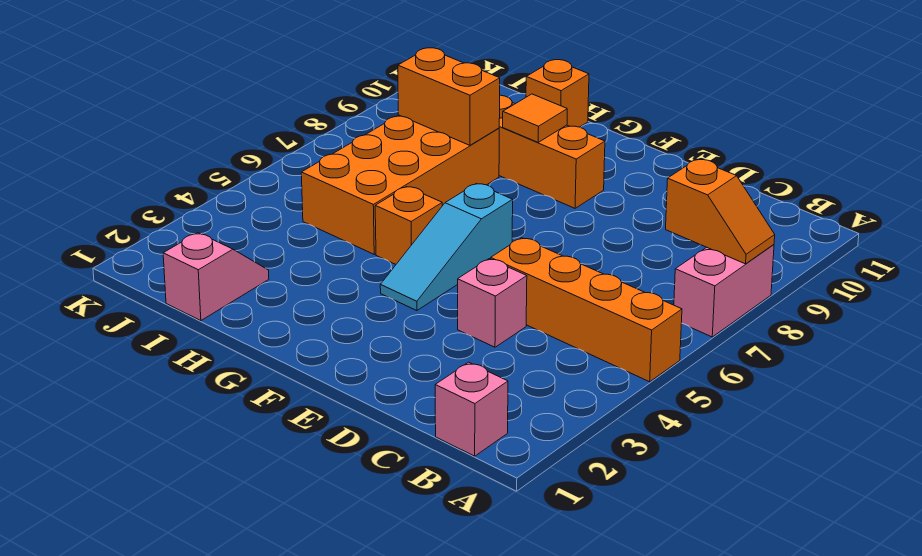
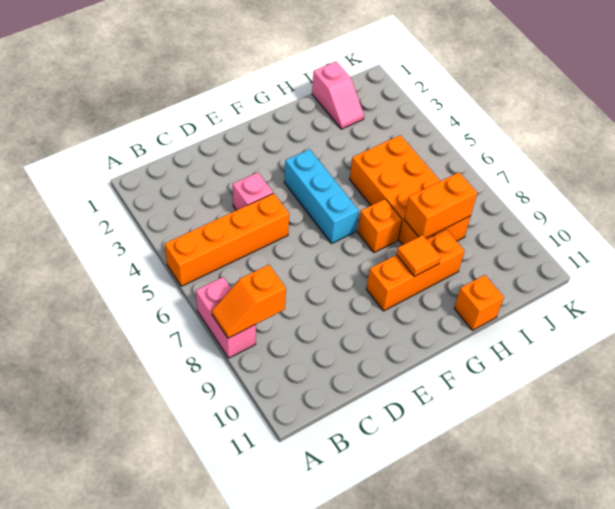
pink brick B1 level 1 -> none
cyan slope F4:F6 level 1 top 6 -> cyan brick F4:F6 level 1
orange brick G5 level 1 -> orange brick G7 level 1

